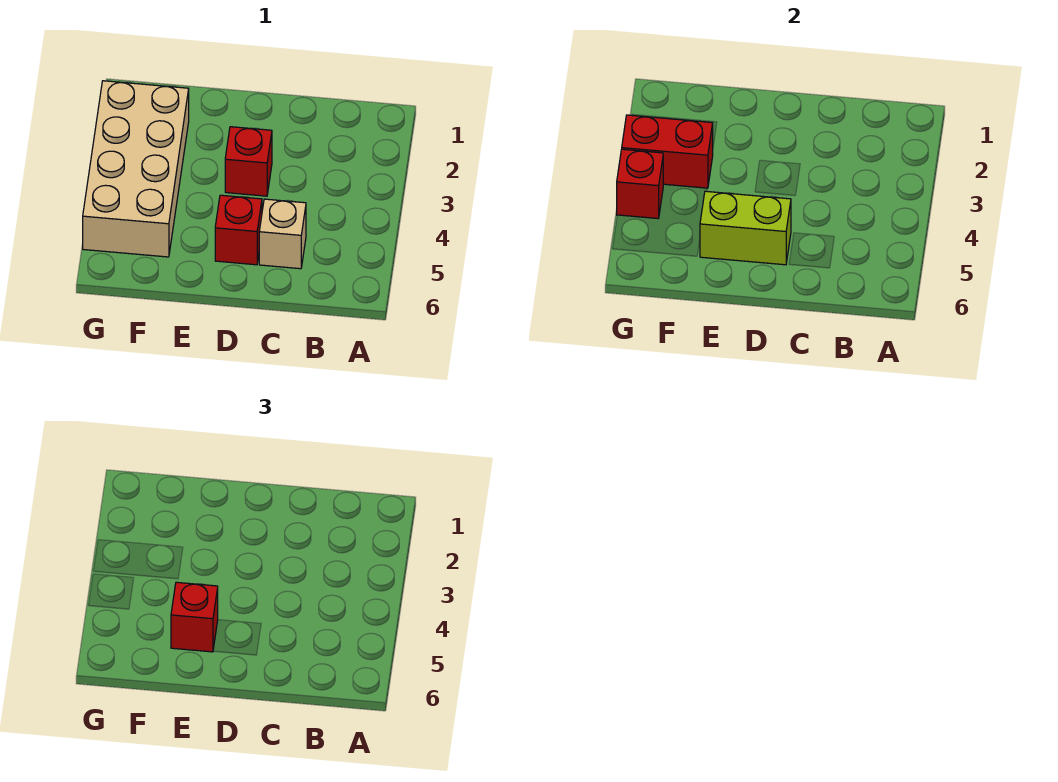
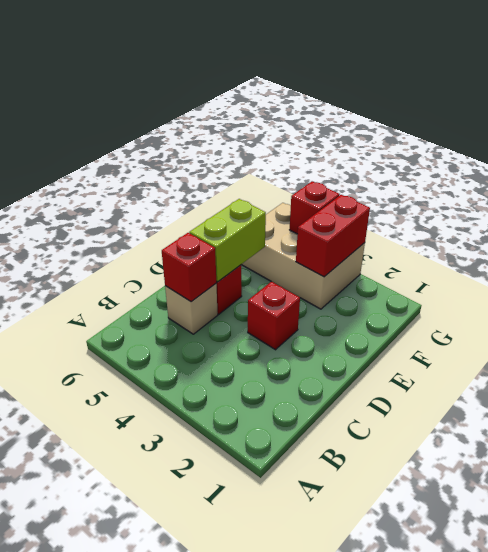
red brick E5 level 3 -> red brick C5 level 2
tan brick F2:G5 level 1 -> tan brick F3:G5 level 1

